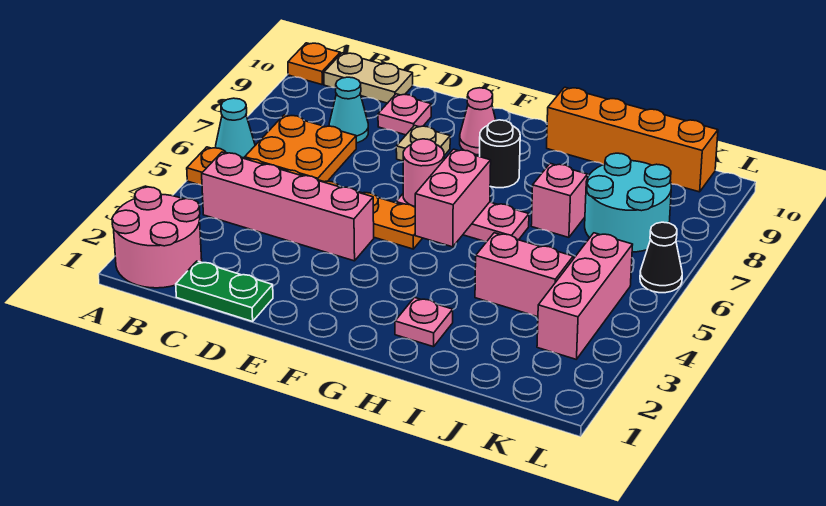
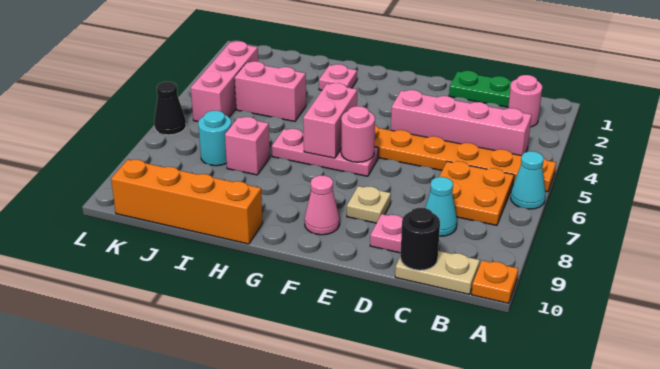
pink round brick A1:B2 level 1 -> pink round brick B2 level 1
black round brick G8 level 1 -> black round brick C10 level 2
cyan round brick J7:K8 level 1 -> cyan round brick J7 level 1

